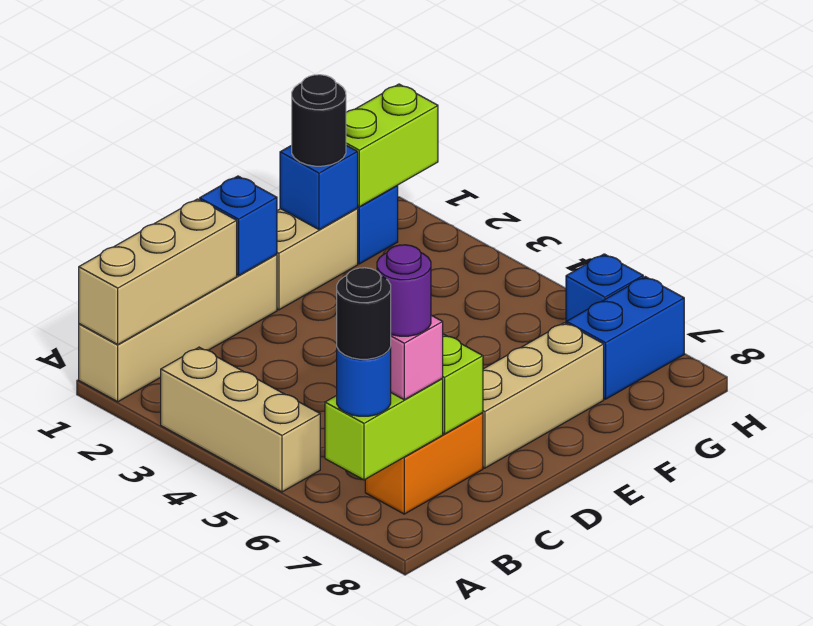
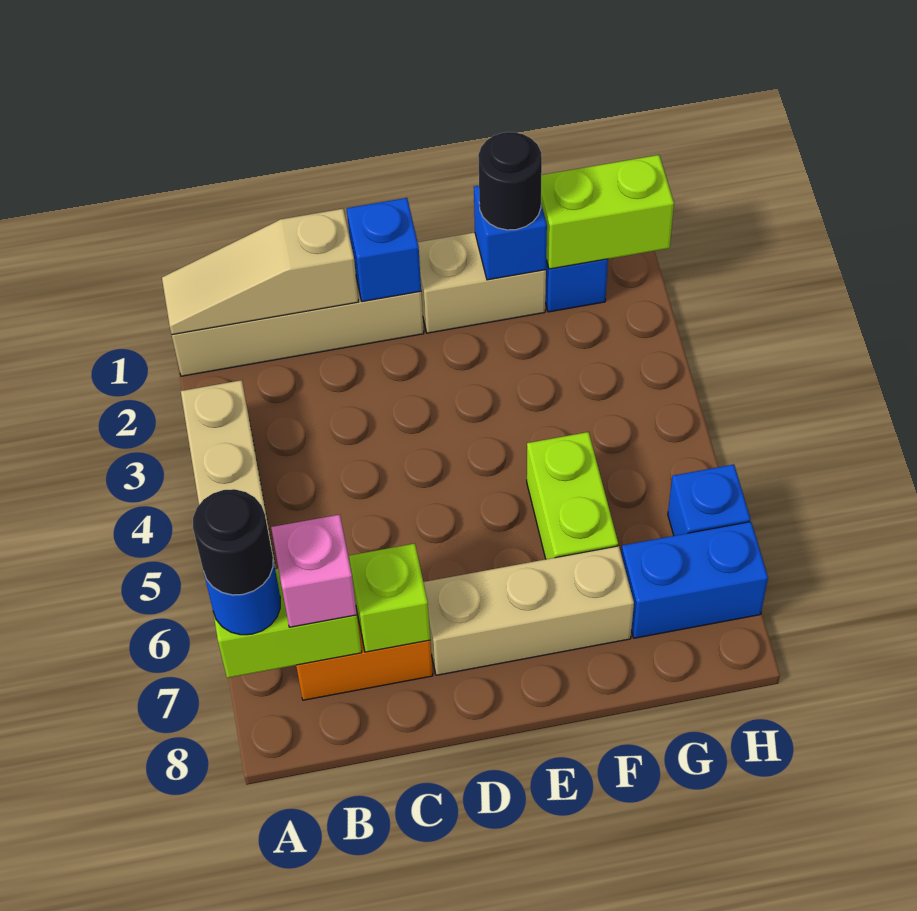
tan brick A1:C1 level 2 -> tan slope A1:C1 level 2 top C
purple round brick B7 level 4 -> none
none -> lime brick F5:F6 level 1

